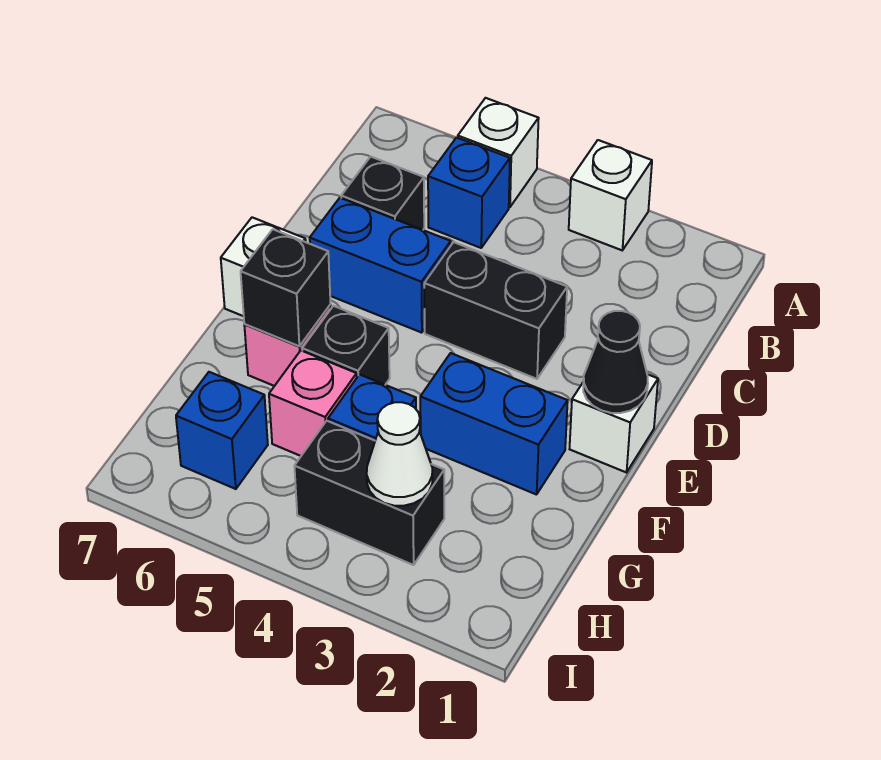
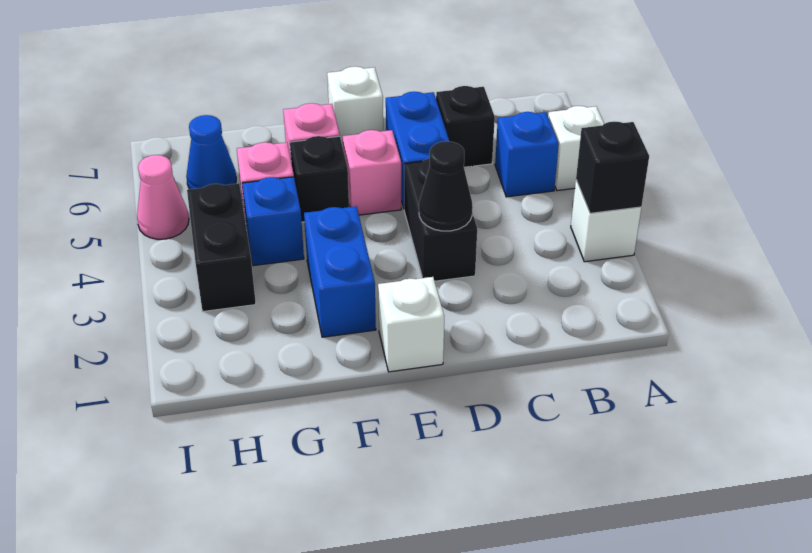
black cone E1 level 2 -> black cone D3 level 2
none -> pink brick E5 level 1
black brick F6 level 2 -> black brick A3 level 2
white cone H3 level 2 -> none
blue brick H6 level 1 -> blue cone H6 level 1
none -> pink cone I5 level 1

